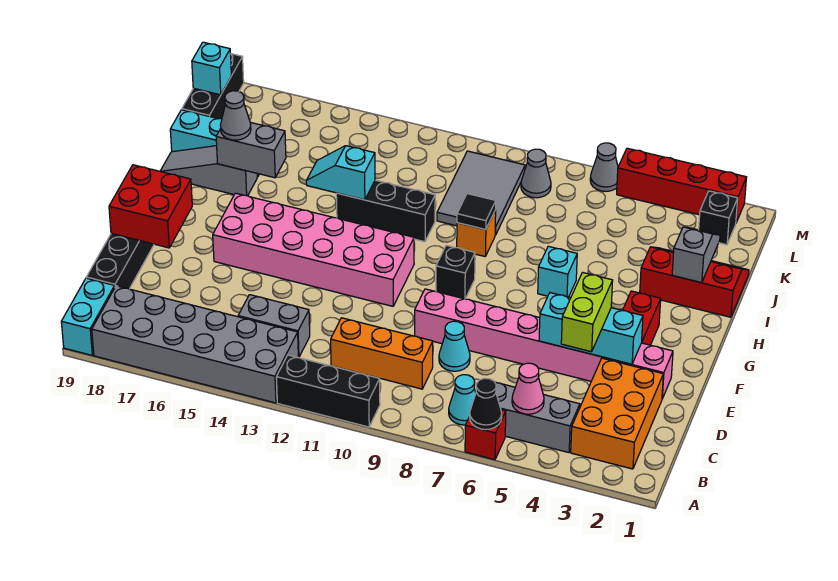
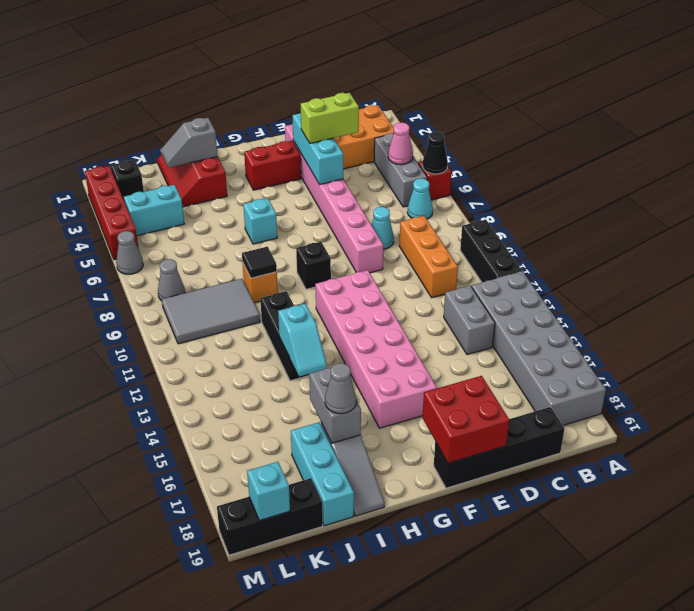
cyan brick A19:B19 level 1 -> cyan brick K4:L4 level 1

